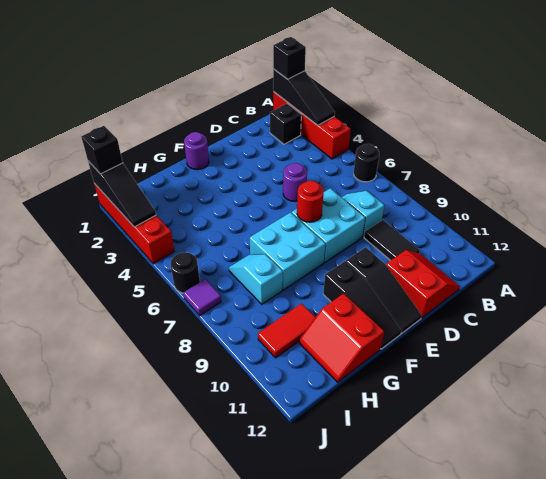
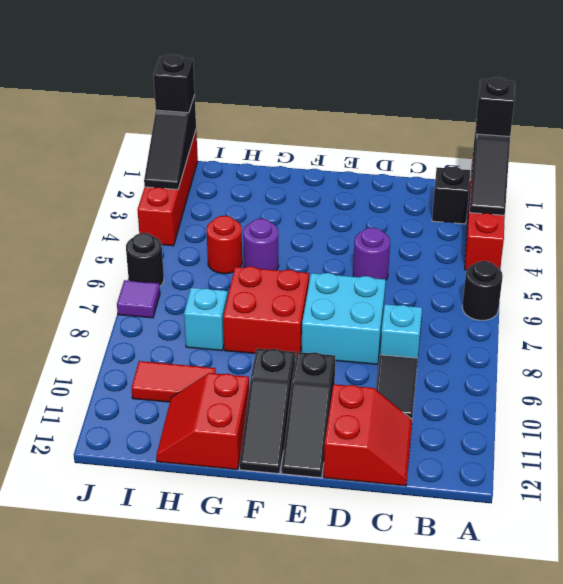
red round brick E7 level 2 -> red round brick H5 level 1
purple round brick F1 level 1 -> purple round brick G5 level 1
cyan brick F7:G8 level 1 -> red brick F7:G8 level 1

